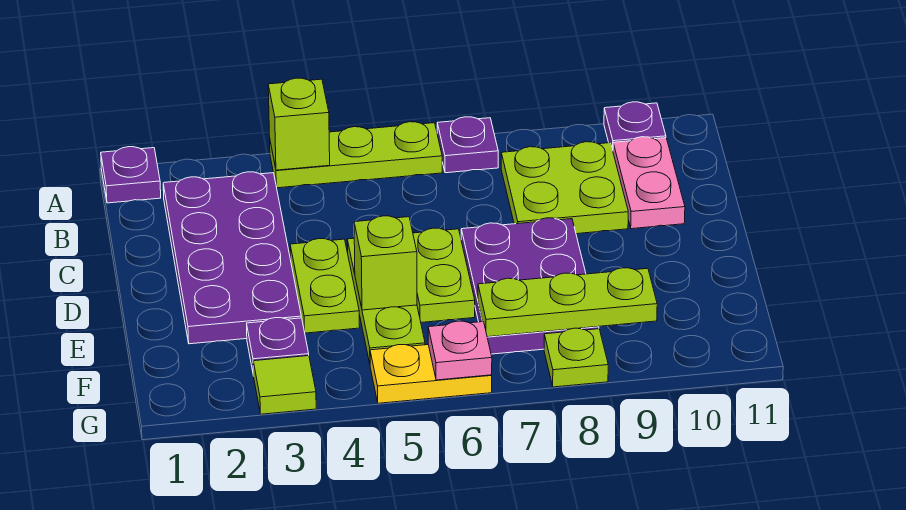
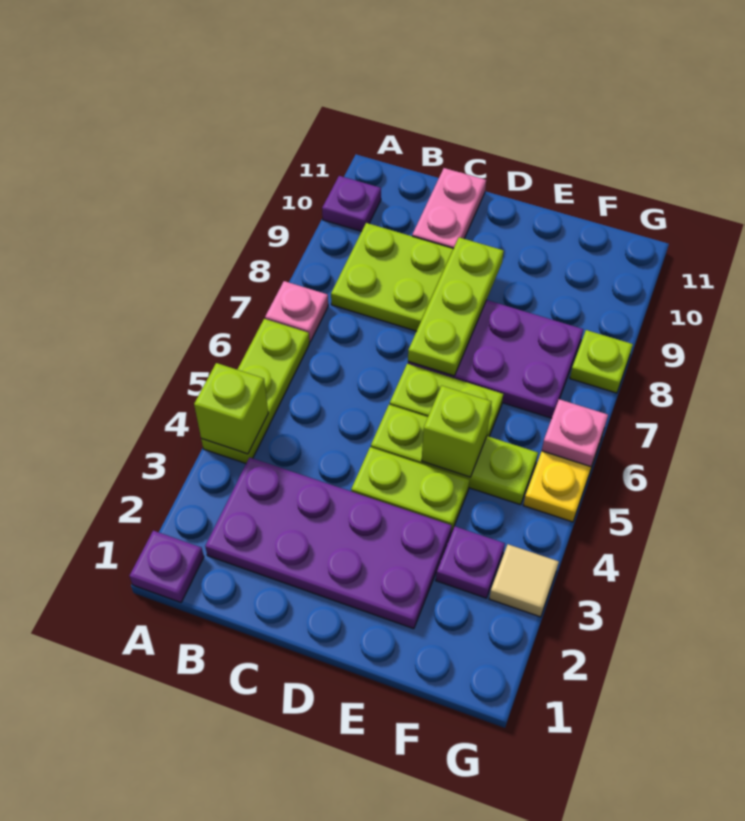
purple plate A7 level 1 -> pink plate A7 level 1
pink plate B10:C10 level 1 -> pink plate C10:C11 level 1
lime plate F7:F9 level 2 -> lime plate D7:D9 level 2
lime tile G3 level 1 -> tan tile G3 level 1

